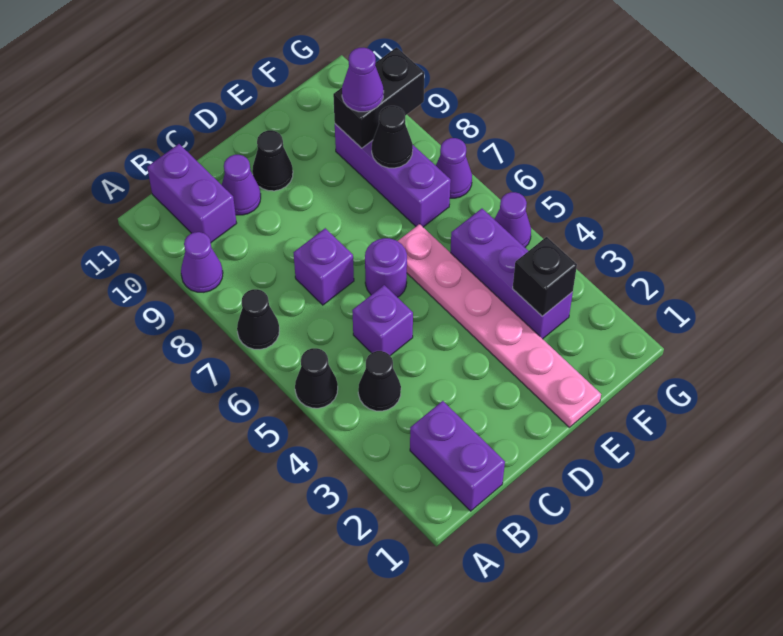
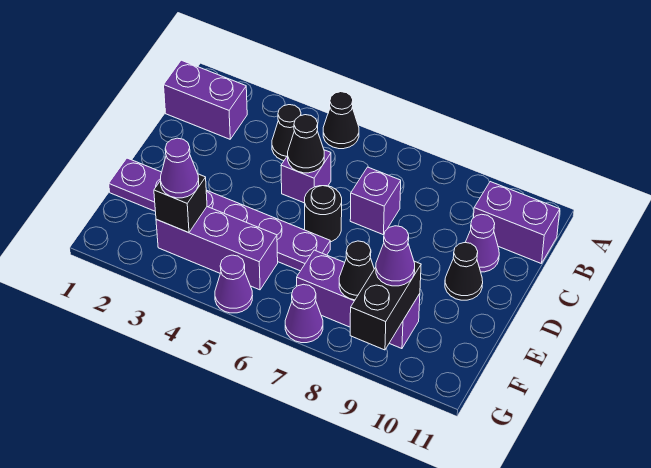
black cone A7 level 1 -> black cone C5 level 2
purple cone A9 level 1 -> purple cone F3 level 3
purple round brick D6 level 1 -> black round brick D6 level 1
pink plate E1:E6 level 1 -> purple plate E1:E6 level 1

